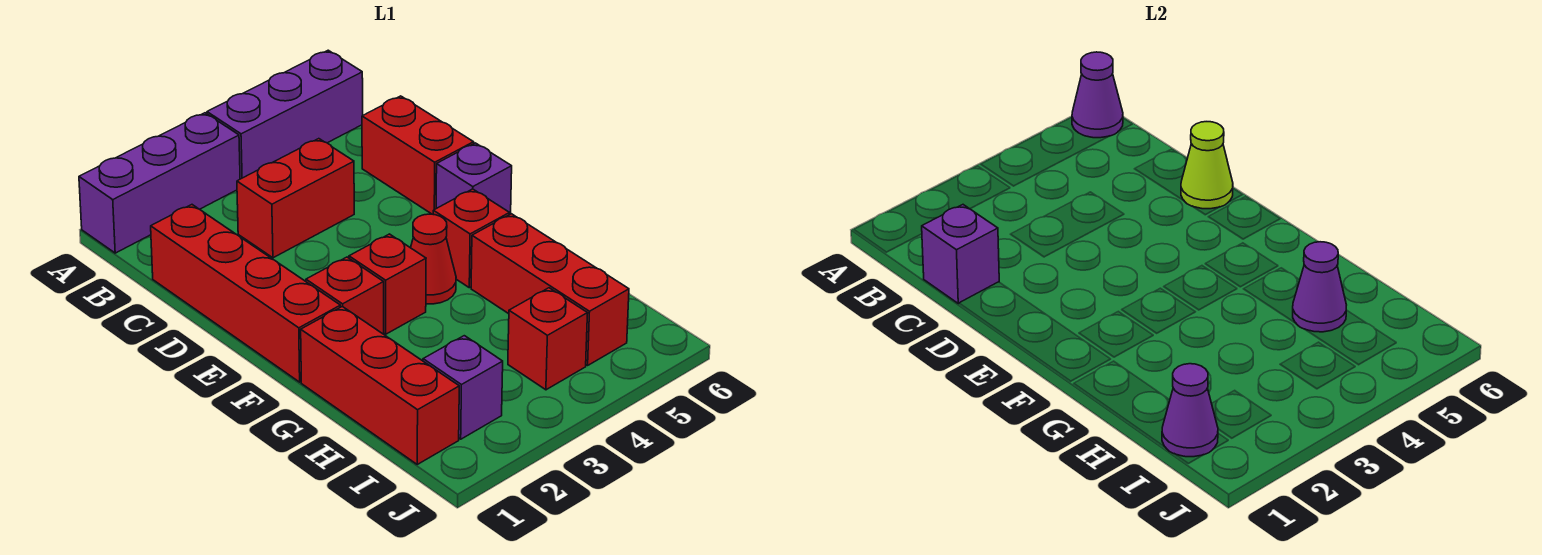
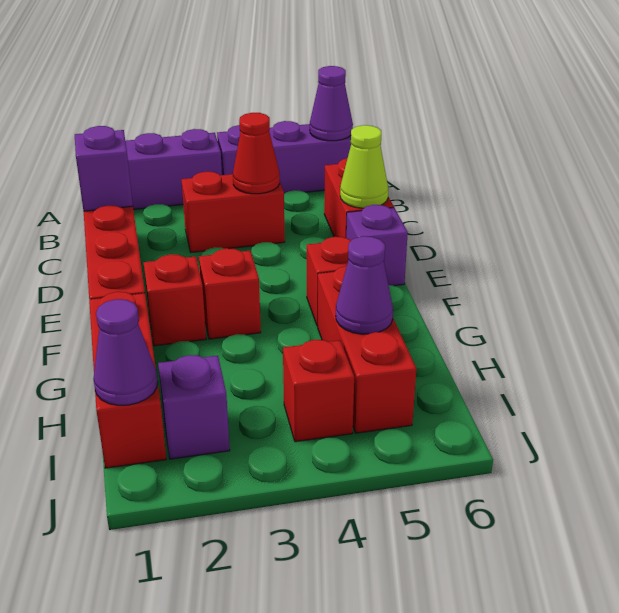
red cone F4 level 1 -> red cone C4 level 2

